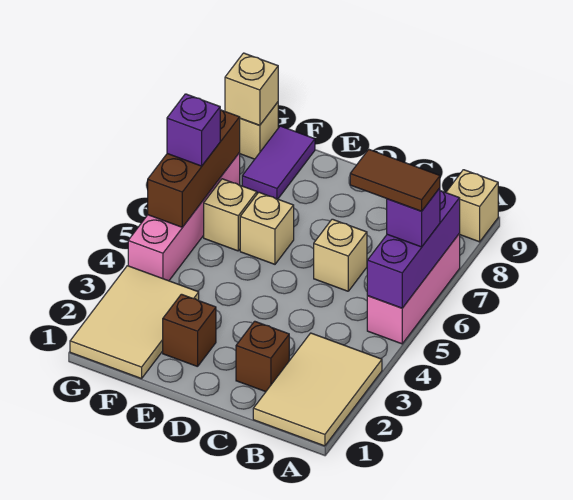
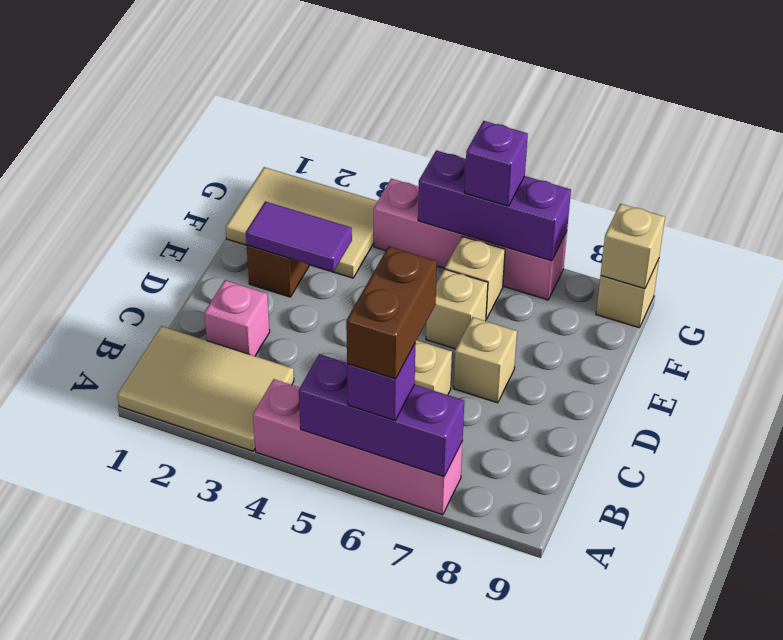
pink brick A5:A7 level 1 -> pink brick A4:A7 level 1
brown tile A6:B6 level 4 -> brown brick A6:B6 level 4
tan brick A9 level 1 -> tan brick D7 level 1
brown brick C2 level 1 -> pink brick C2 level 1
purple tile F8:F9 level 1 -> purple tile E2:E3 level 2
brown brick G5:G7 level 2 -> purple brick G5:G7 level 2

